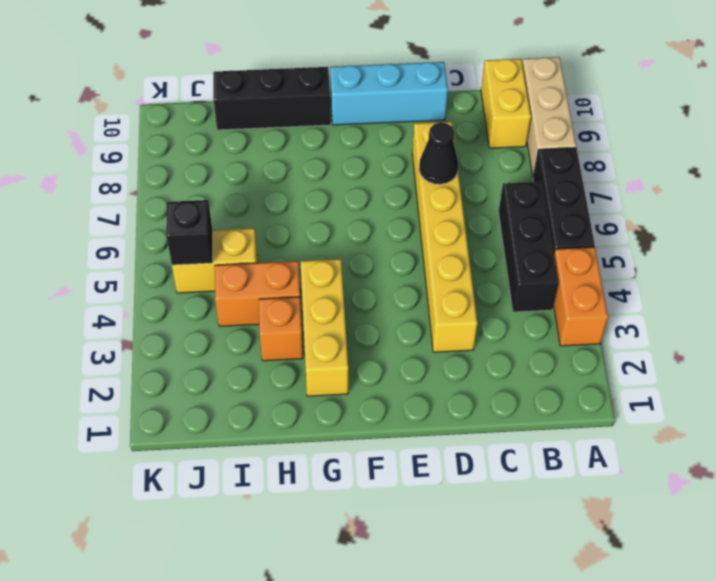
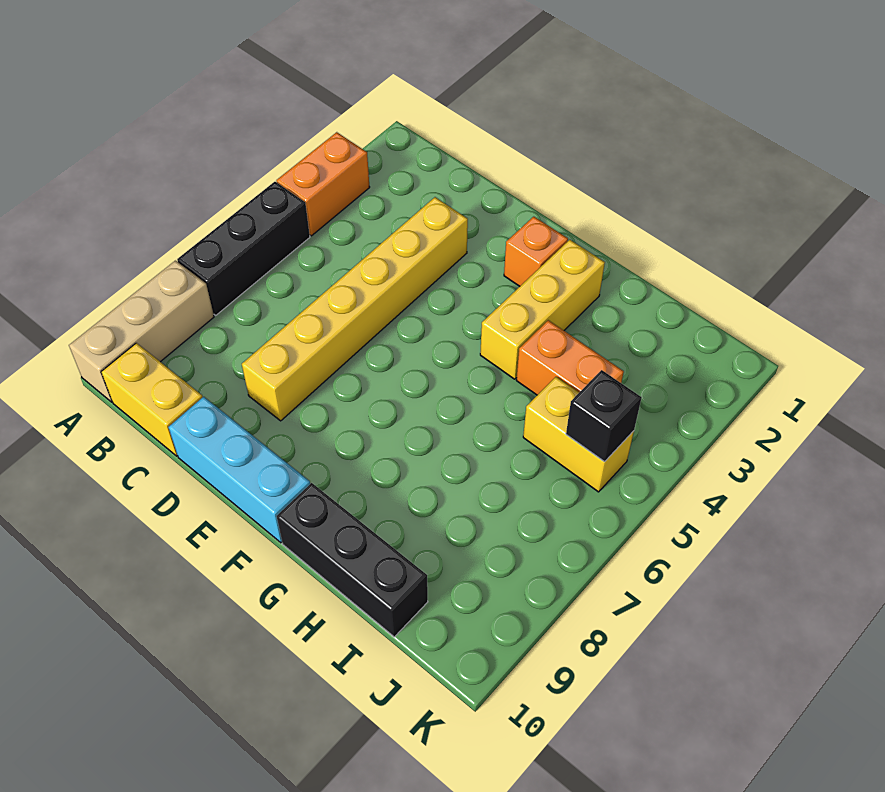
black brick B4:B6 level 1 -> none
yellow brick B9:B10 level 1 -> yellow brick B10:C10 level 1
black cone D7 level 2 -> none
orange brick H3 level 1 -> orange brick F2 level 1

